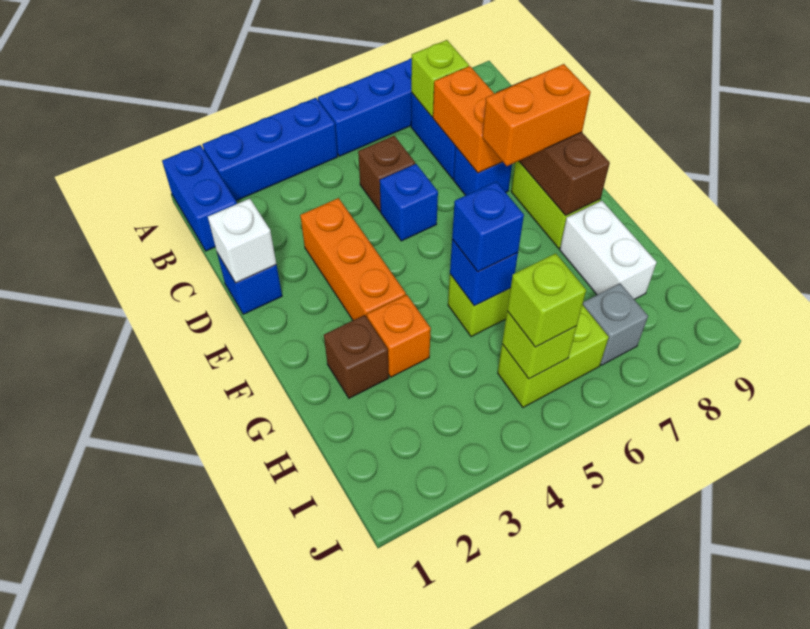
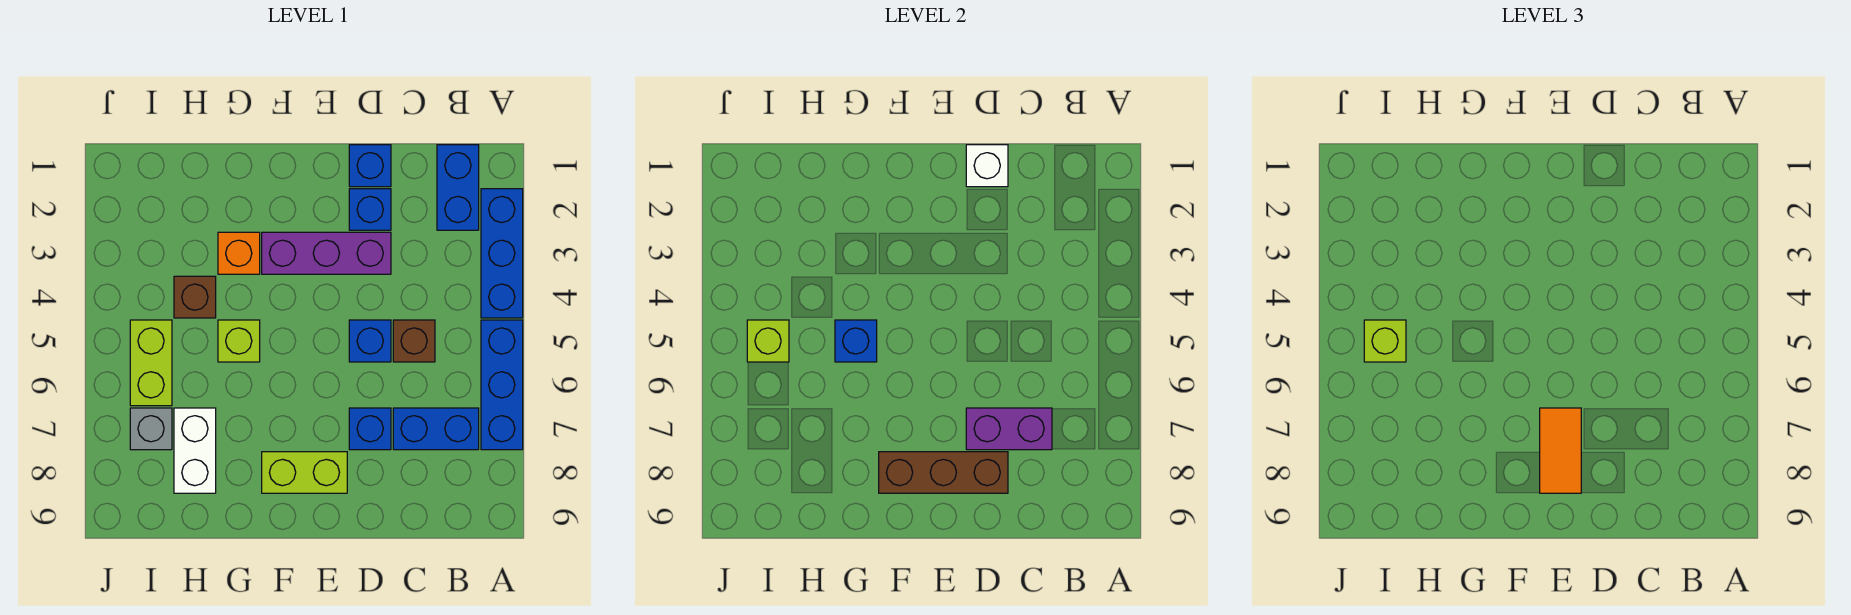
blue brick A1:B1 level 1 -> blue brick B1:B2 level 1
lime brick B7 level 2 -> none
orange brick C7:D7 level 2 -> purple brick C7:D7 level 2
orange brick D3:F3 level 1 -> purple brick D3:F3 level 1
orange brick E7:E8 level 3 -> orange tile E7:E8 level 3
brown brick G2 level 1 -> brown brick H4 level 1
blue brick G5 level 3 -> blue brick D2 level 1
white brick G8:H8 level 1 -> white brick H7:H8 level 1

